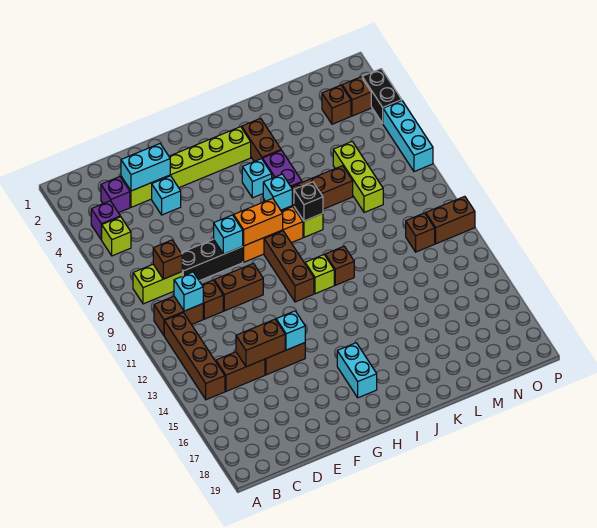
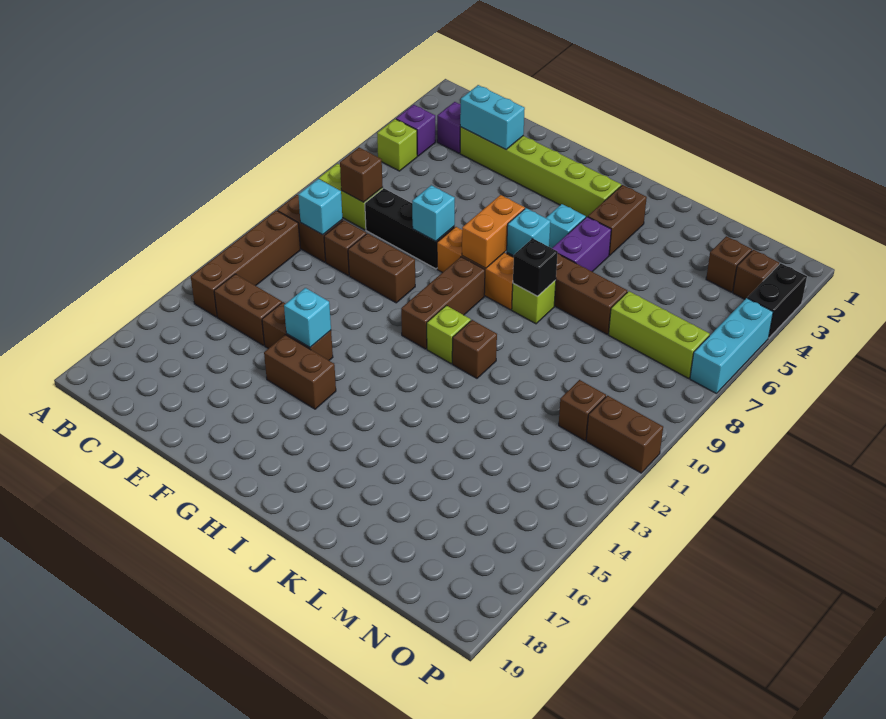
brown brick D14:E14 level 2 -> brown brick F15:G15 level 1
cyan brick E4 level 1 -> none
orange brick G8:H8 level 2 -> orange brick H7:H8 level 2
cyan brick H16:H17 level 1 -> none
lime brick M6:M8 level 1 -> lime brick M7:O7 level 1

